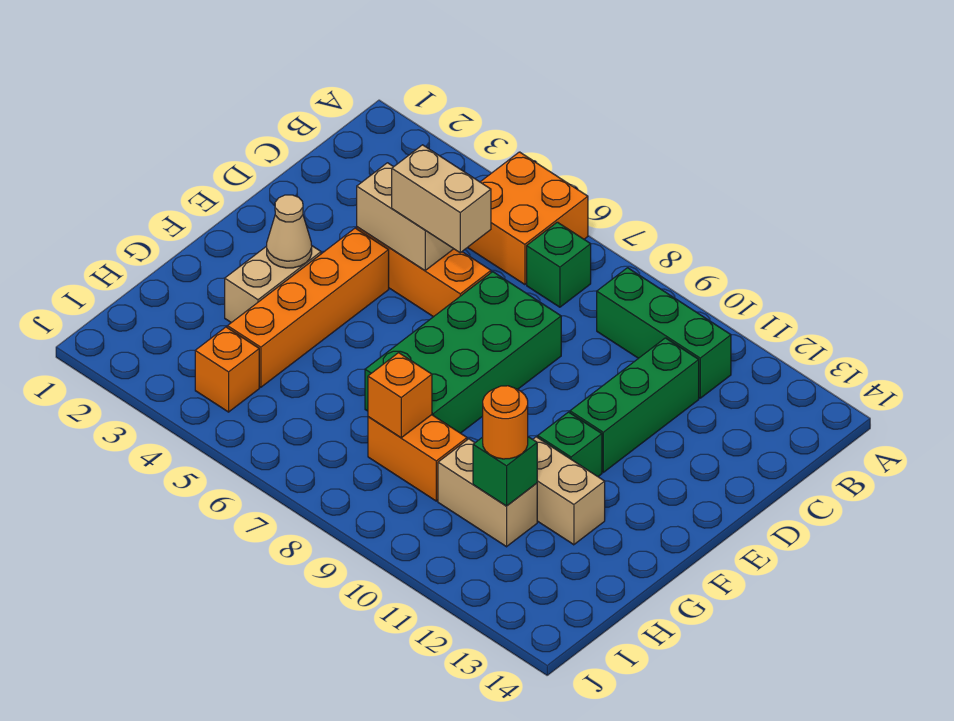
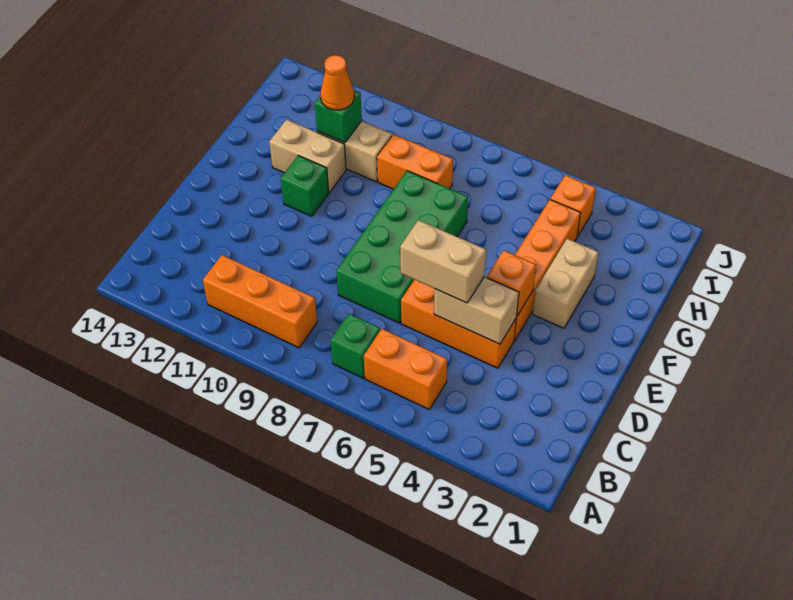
orange brick A5:B6 level 1 -> orange brick B5:B6 level 1
green brick B9:B11 level 1 -> orange brick B9:B11 level 1
green brick C11:E11 level 1 -> none
tan cone F3 level 2 -> none
orange brick H8 level 2 -> orange brick E4 level 2
orange round brick H11 level 3 -> orange cone H11 level 3

